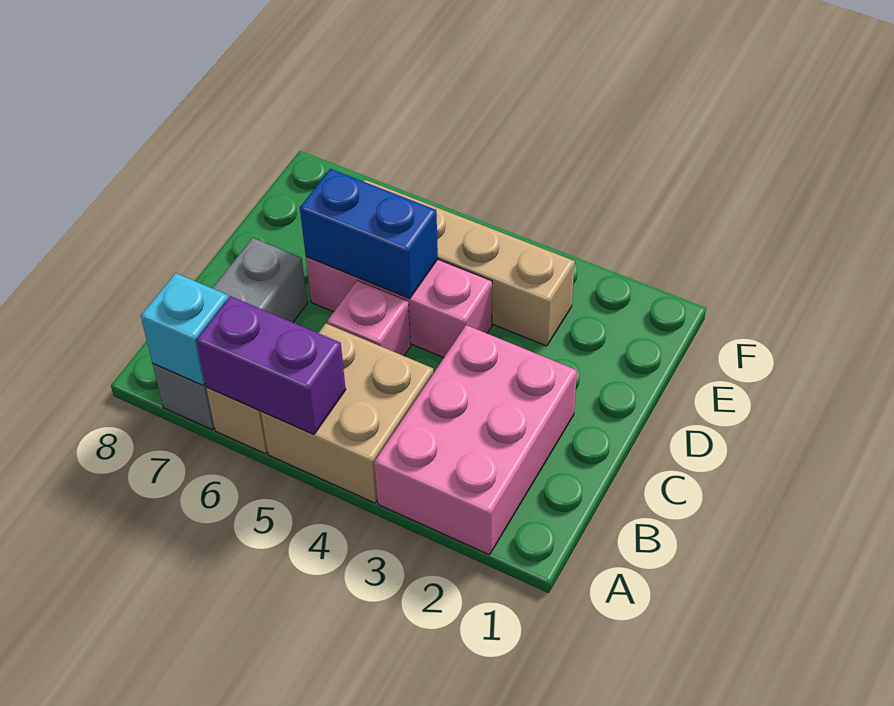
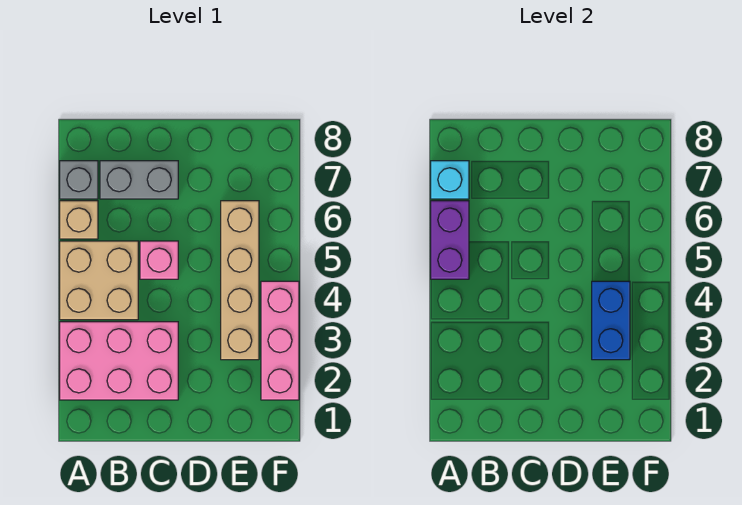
pink brick D4:D6 level 1 -> pink brick F2:F4 level 1
blue brick D5:D6 level 2 -> blue brick E3:E4 level 2

